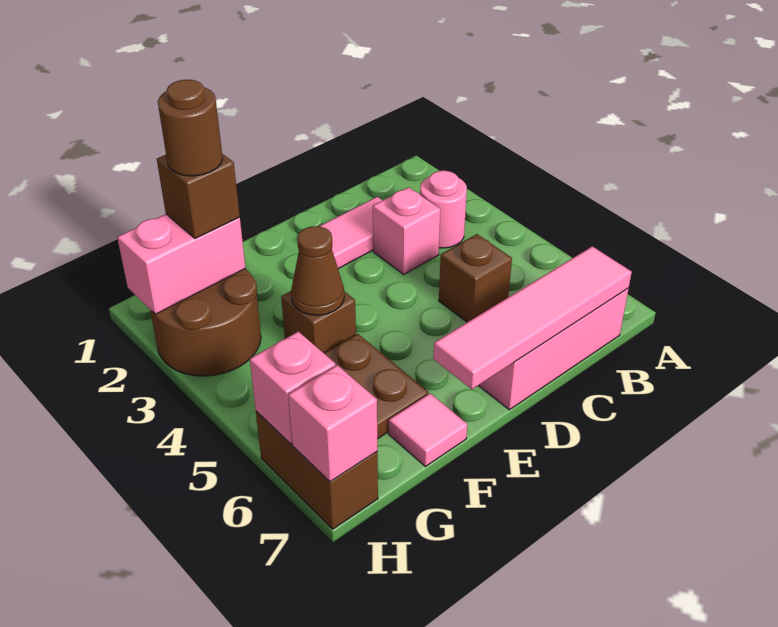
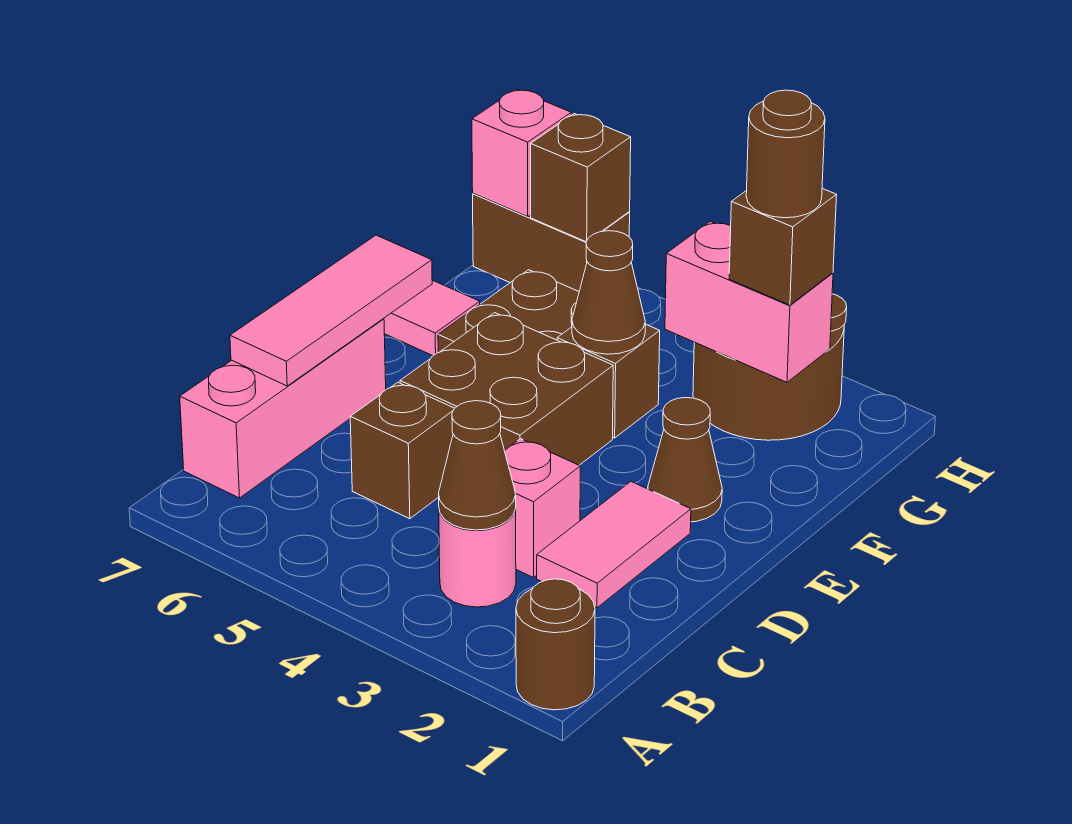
none -> brown round brick A1 level 1
none -> brown cone B3 level 2
pink tile B7:E7 level 2 -> pink tile C7:E7 level 2
none -> brown brick D4:E5 level 1
none -> brown cone E2 level 1
pink brick G2:H2 level 2 -> pink brick G2:G3 level 2
pink brick H6 level 2 -> brown brick H6 level 2

